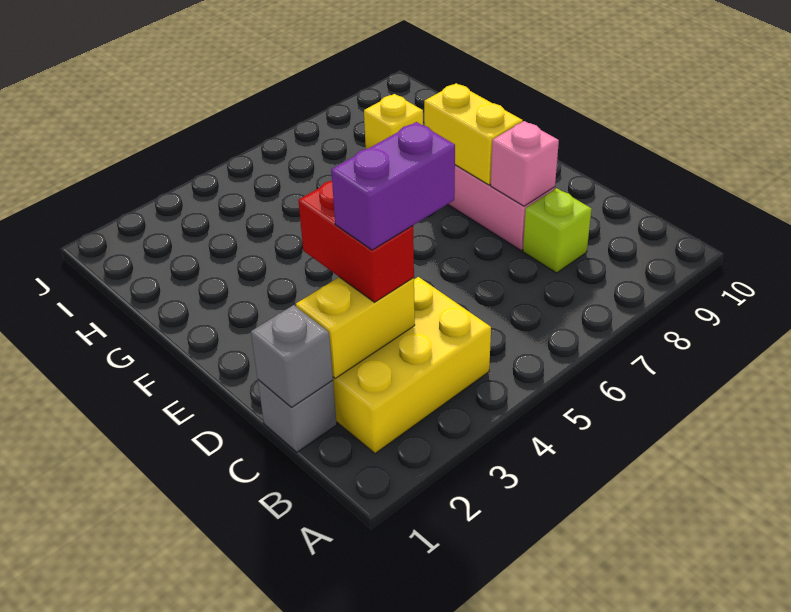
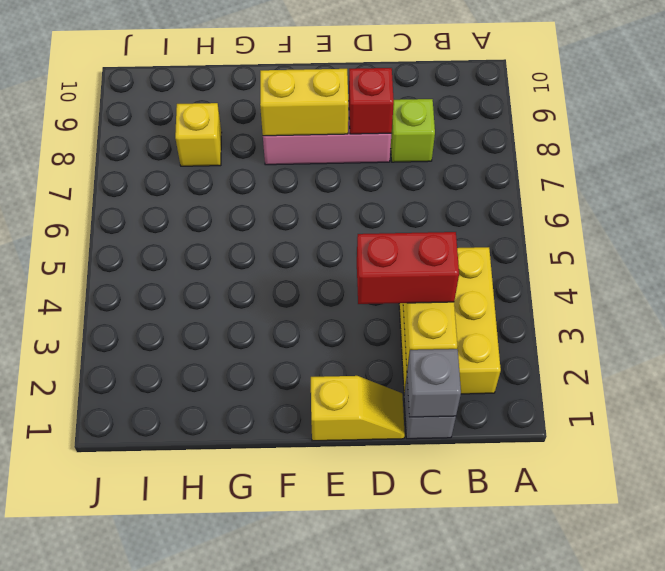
purple brick C3:C4 level 4 -> none
none -> yellow slope D1:E1 level 1 top E
pink brick D8 level 2 -> red brick D8 level 2

